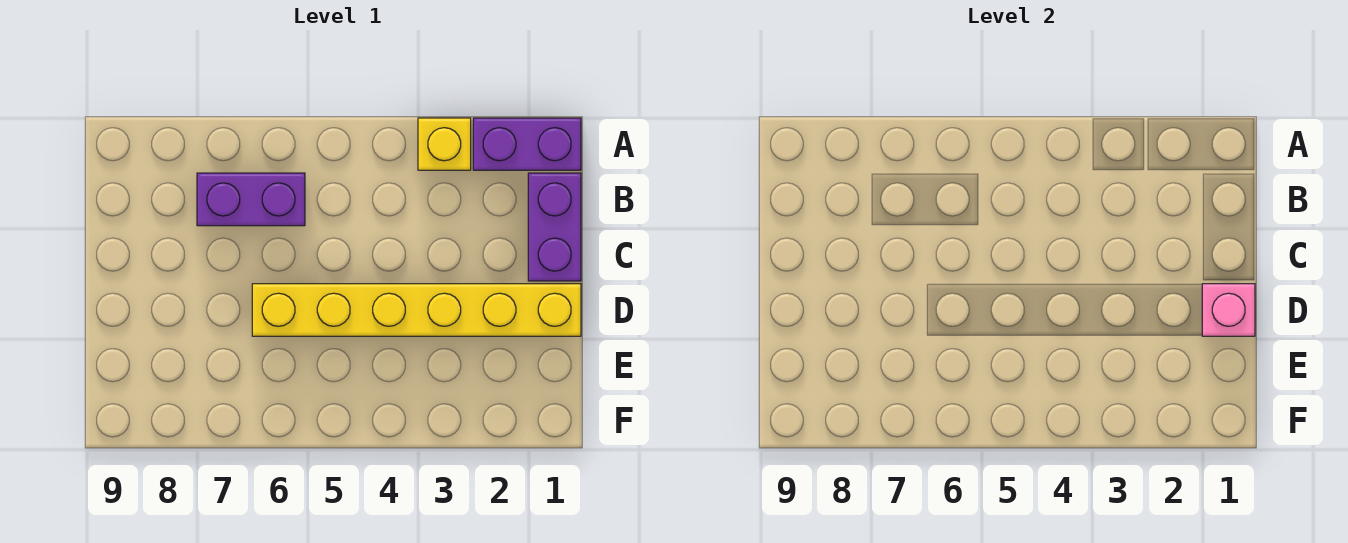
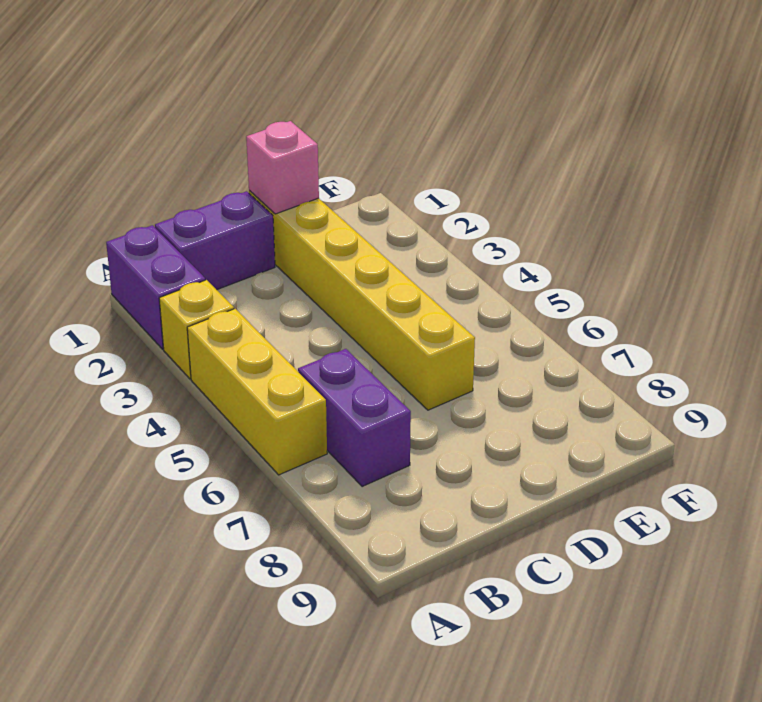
none -> yellow brick A4:A6 level 1

